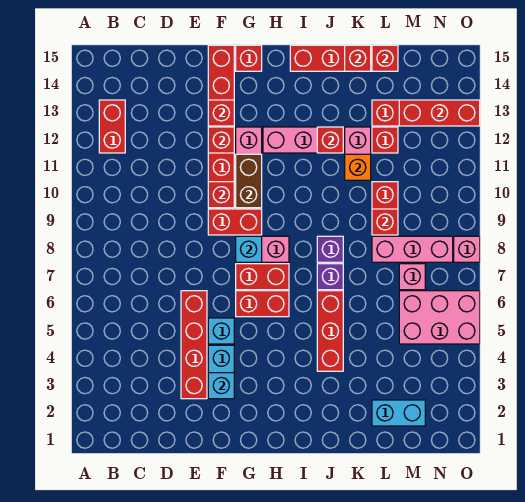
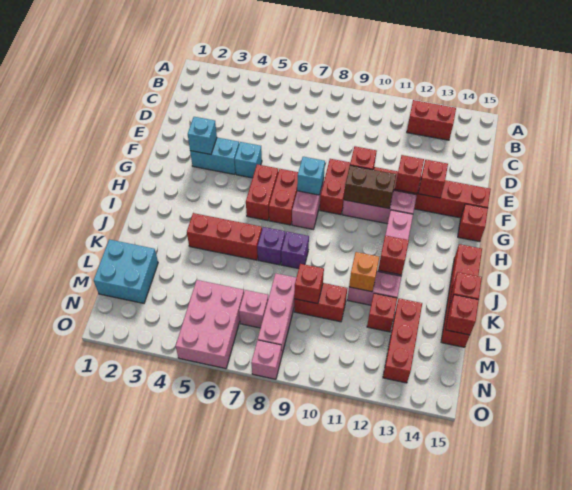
red brick E3:E6 level 1 -> none
cyan brick L2:M2 level 1 -> cyan brick L1:M2 level 1
red brick M13:O13 level 2 -> none

